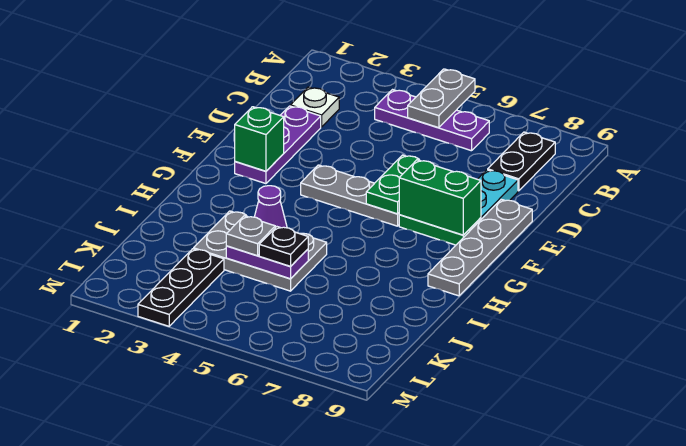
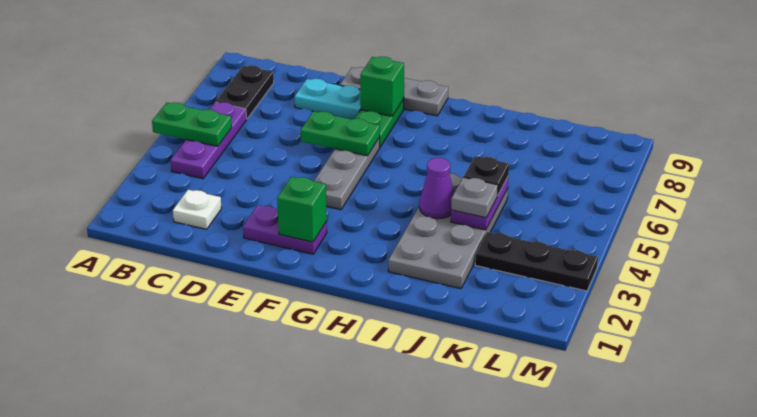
grey plate A5:B5 level 2 -> green plate A5:B5 level 2
black plate B8:C8 level 1 -> black plate B7:B8 level 1
purple plate D2:F2 level 1 -> purple plate E2:F2 level 1
grey plate E9:H9 level 1 -> grey plate E9:G9 level 1
green brick F7:F8 level 2 -> green brick F8 level 2
grey plate I3:J5 level 1 -> grey plate I2:J5 level 1

